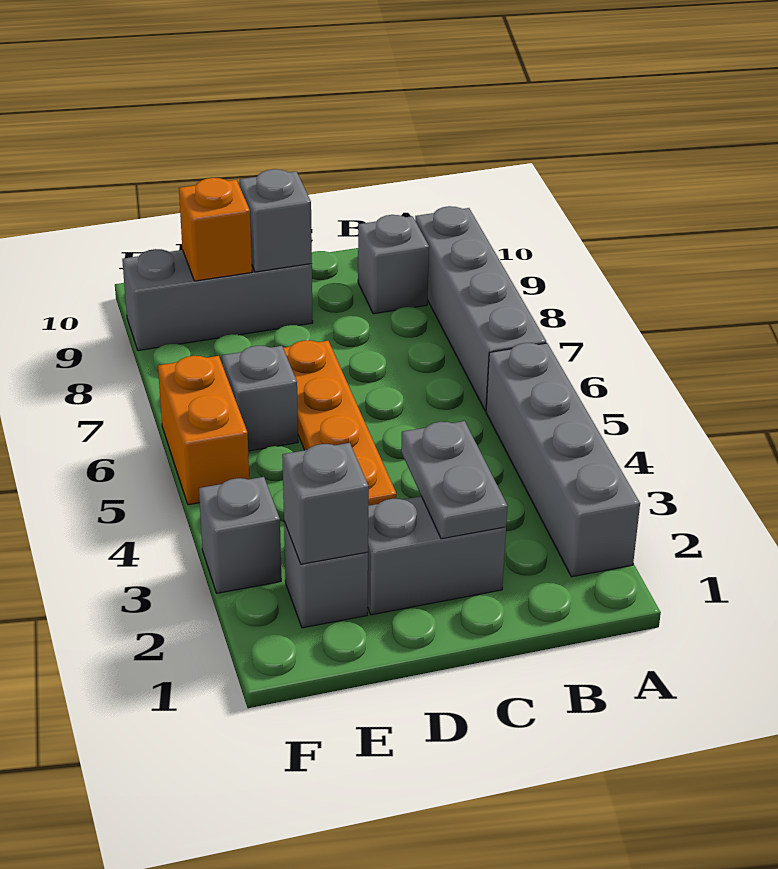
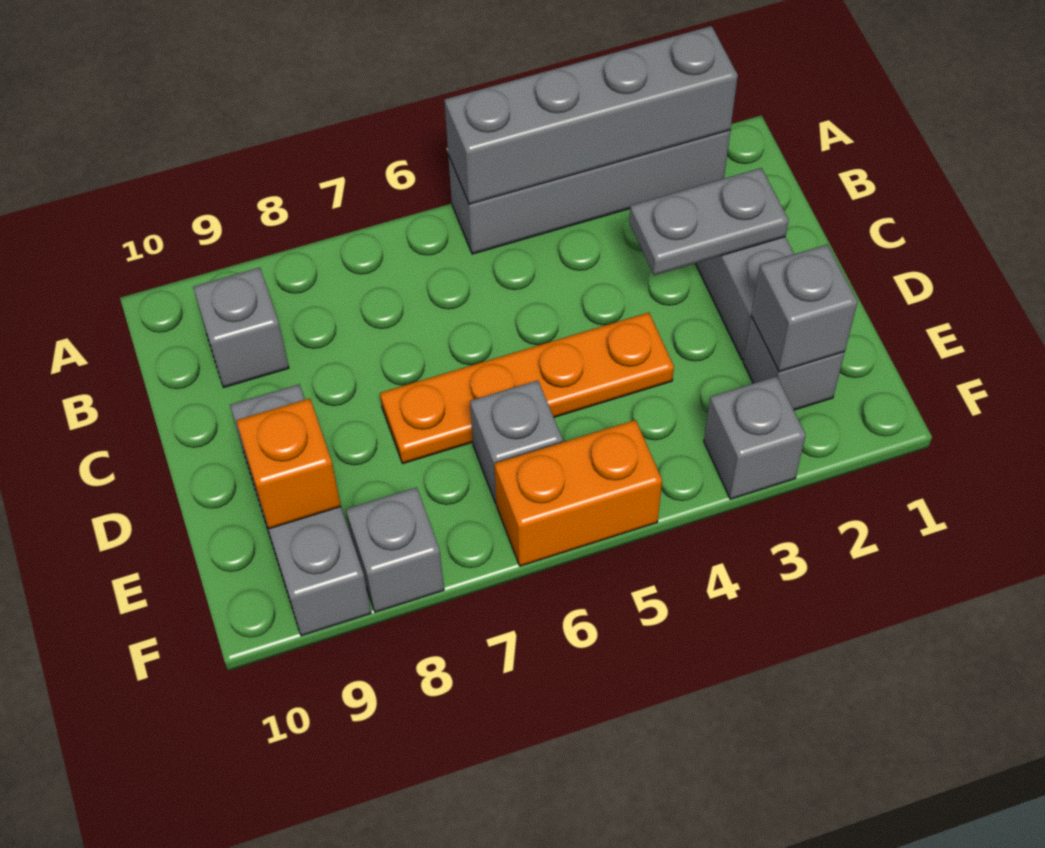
grey brick A6:A9 level 1 -> grey brick A2:A5 level 2
grey brick D9 level 2 -> grey brick F8 level 1

